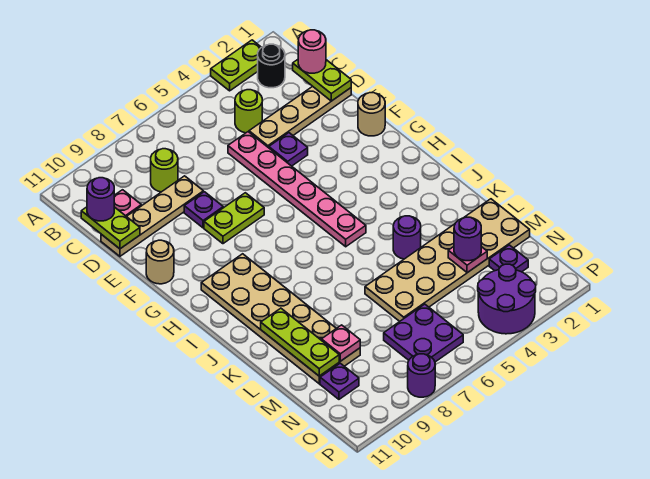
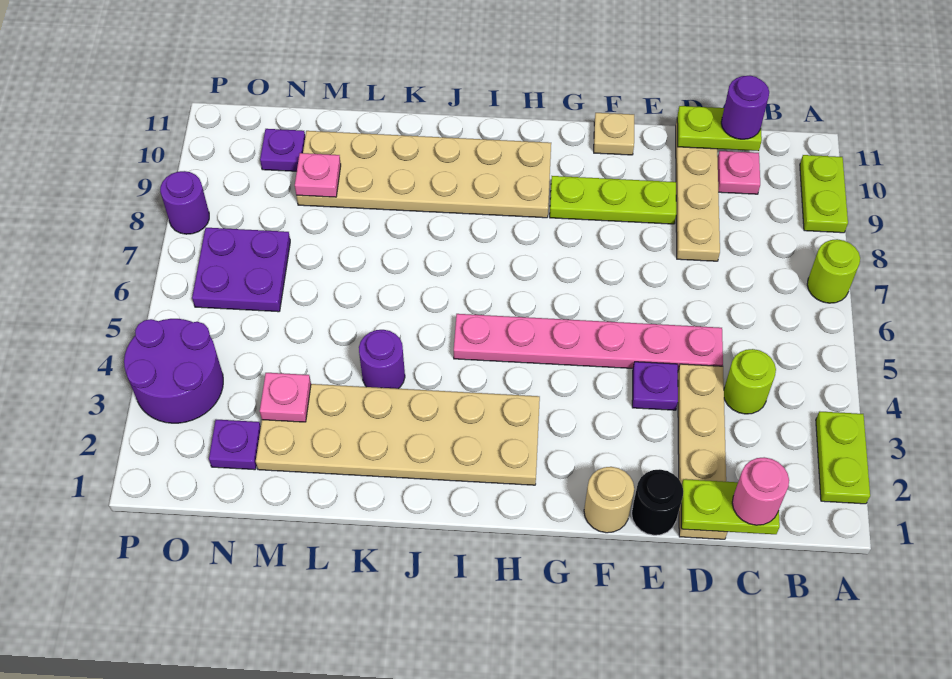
black round brick B2 level 1 -> black round brick E1 level 1
lime round brick C8 level 1 -> lime round brick A7 level 1
purple plate E8 level 1 -> none
lime plate F7:F8 level 1 -> lime plate A9:A10 level 1
tan round brick F11 level 1 -> tan plate F11 level 1
lime plate K10:M10 level 2 -> lime plate E9:G9 level 1
tan plate L1:M6 level 1 -> tan plate H2:M3 level 1
purple round brick M3 level 3 -> none

